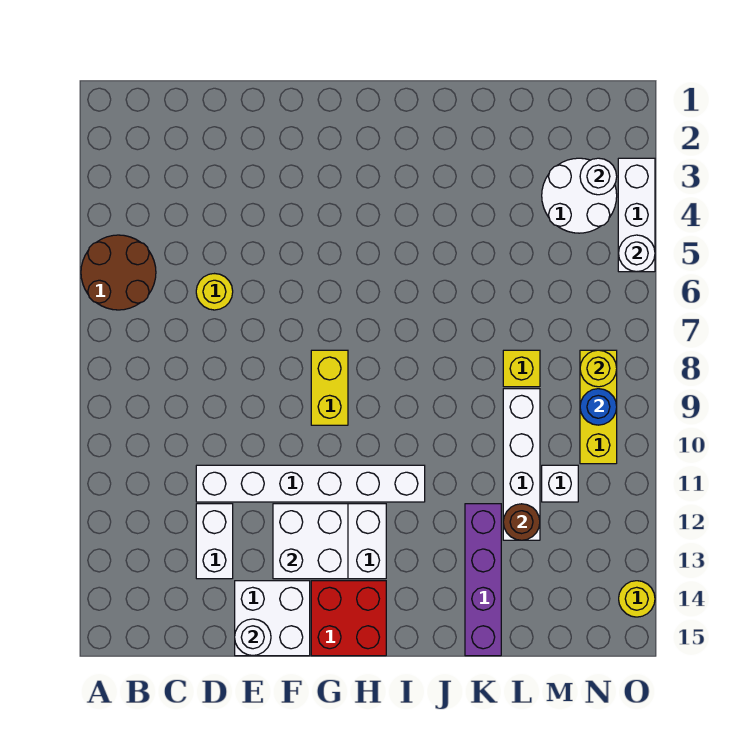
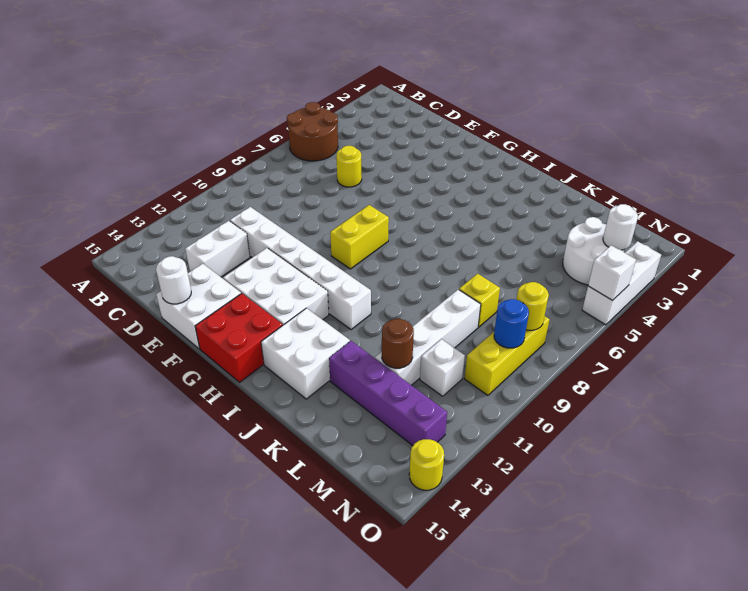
white brick F12:G13 level 2 -> white brick I13:J14 level 1
purple brick K12:K15 level 1 -> purple brick K13:N13 level 1
white round brick O5 level 2 -> white brick O5 level 2

